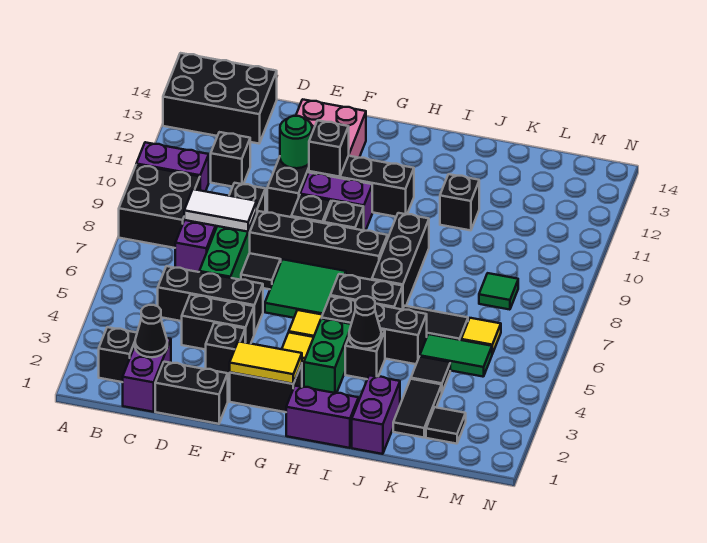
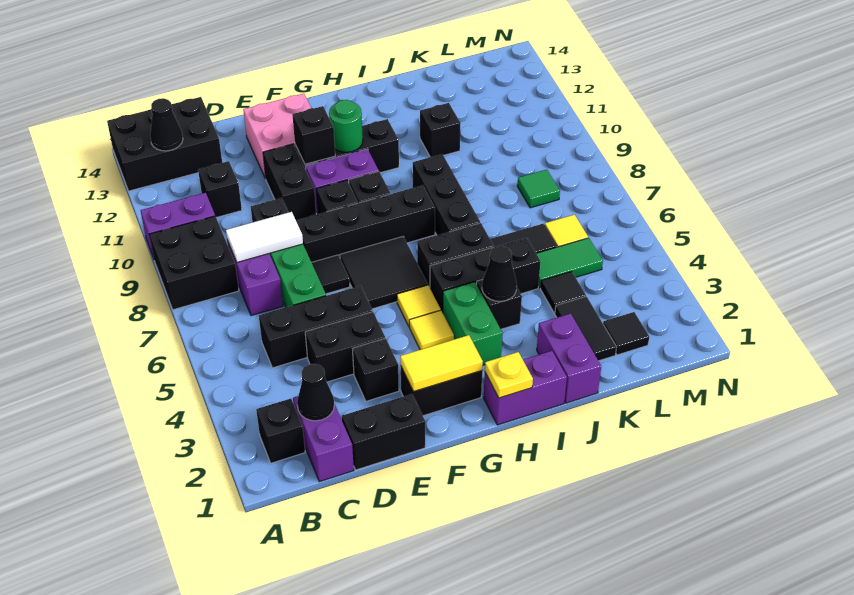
none -> black cone B13 level 2
green round brick E11 level 2 -> green round brick G11 level 2
green tile F6:G7 level 1 -> black tile F6:G7 level 1
none -> yellow plate H1 level 2

